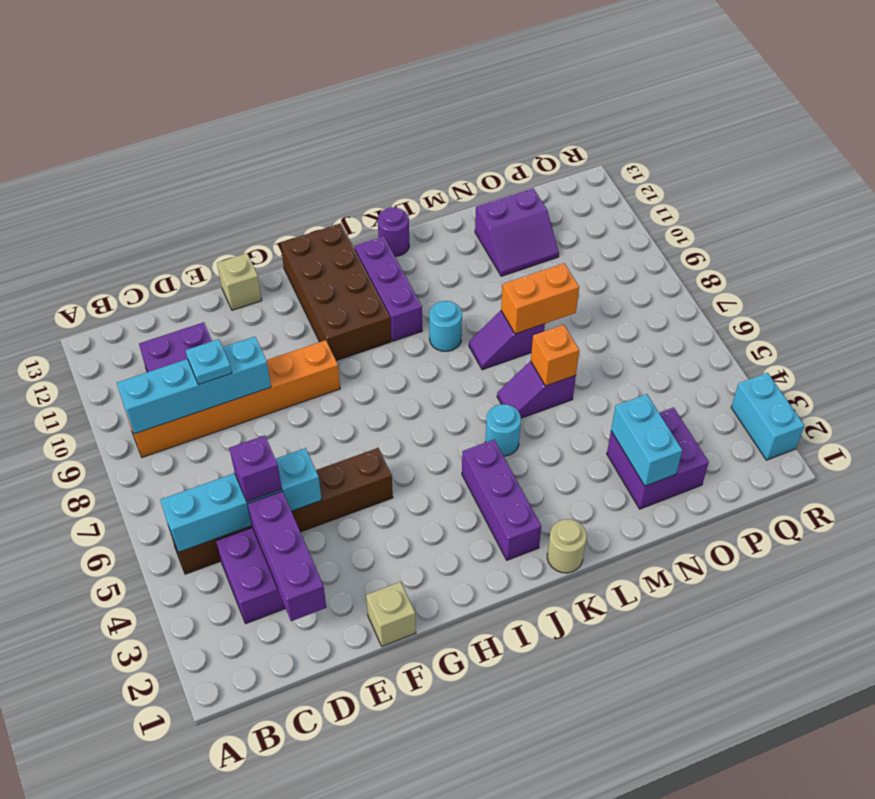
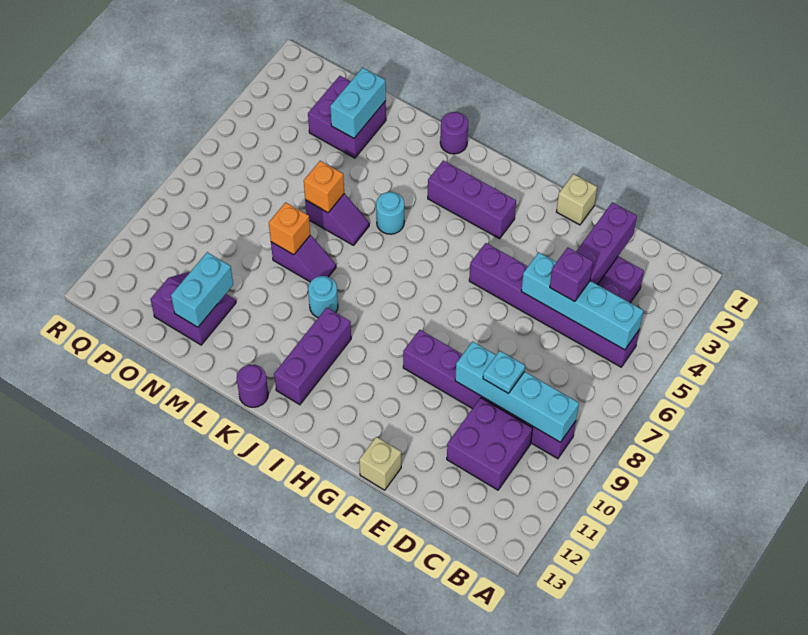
brown brick B5:G5 level 1 -> purple brick B5:G5 level 1
orange brick B9:G9 level 1 -> purple brick B9:G9 level 1
brown brick H10:I13 level 1 -> none
purple brick J2:J4 level 1 -> purple brick H3:J3 level 1
tan round brick K1 level 1 -> purple round brick K1 level 1
orange brick M8:N8 level 2 -> orange brick M8 level 2
cyan brick R2:R3 level 1 -> cyan brick N11:N12 level 2

